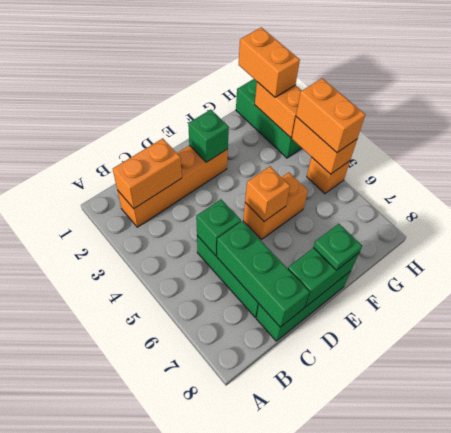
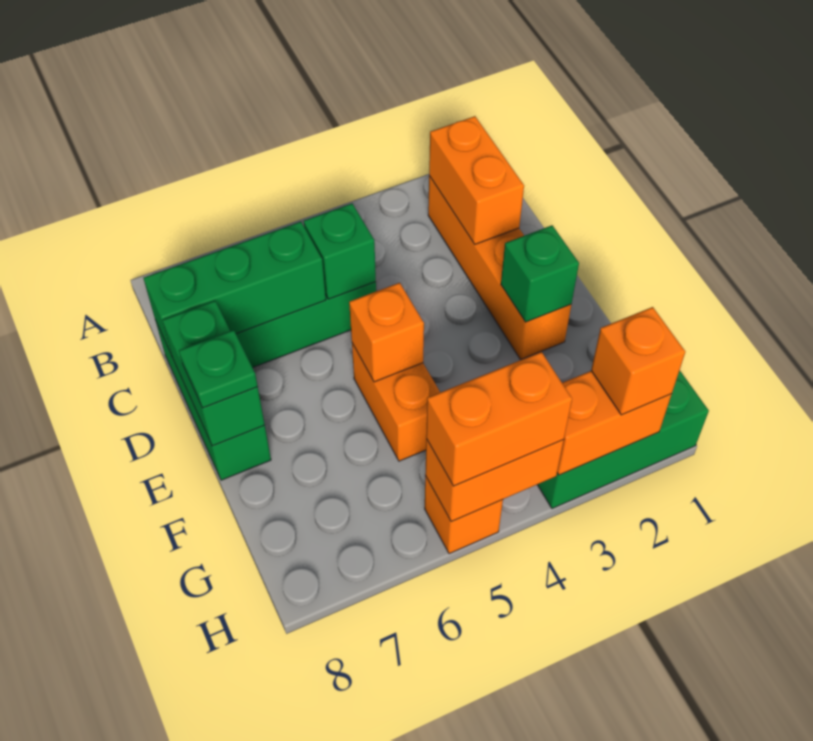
orange brick H1:H2 level 3 -> orange brick H2 level 3

